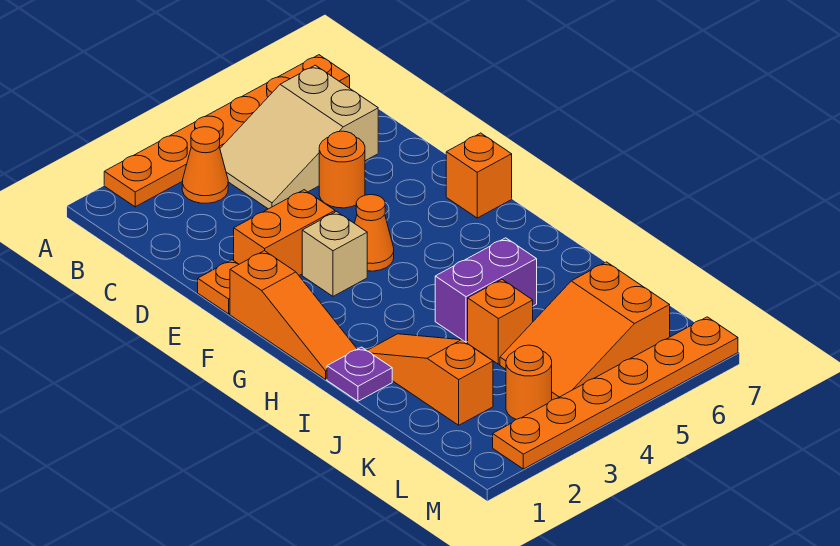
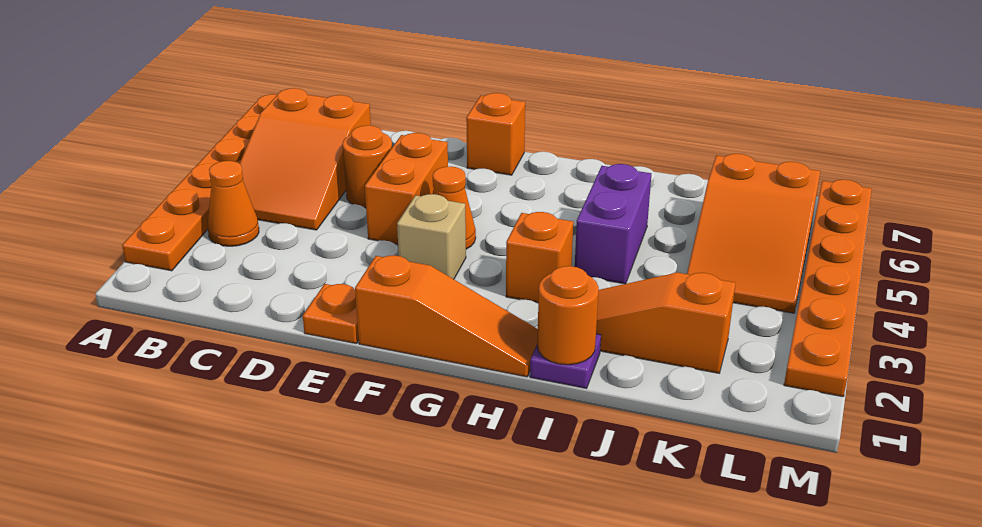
tan slope B4:C6 level 1 top 6 -> orange slope B4:C6 level 1 top 6
orange brick E2:E3 level 1 -> orange brick E4:E5 level 1
orange brick J4 level 1 -> orange brick H3 level 1
orange round brick L3 level 1 -> orange round brick I1 level 2

